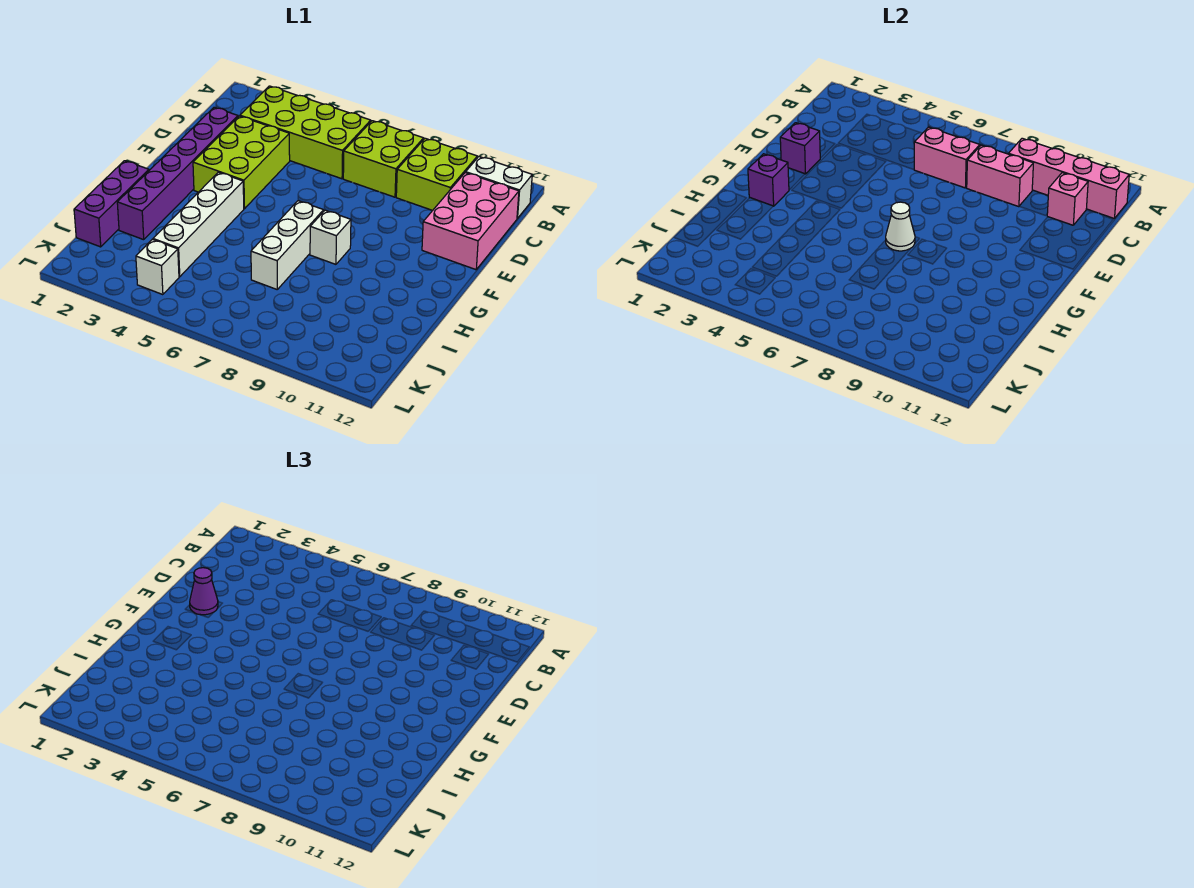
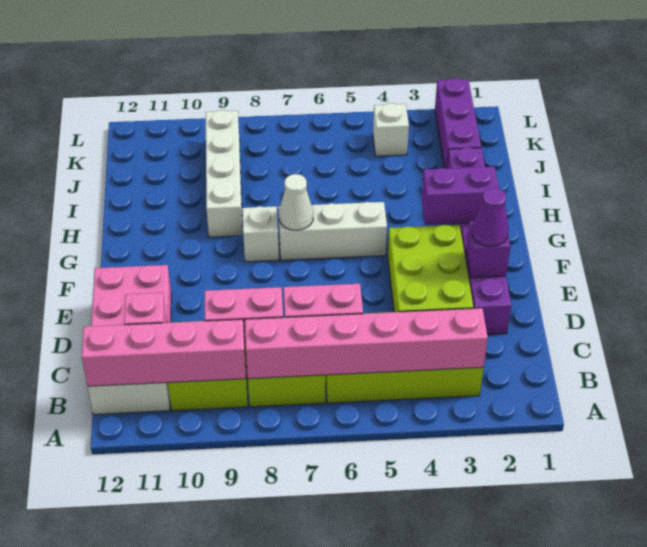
none -> pink brick B3:B8 level 2
purple brick G2 level 2 -> purple brick G2:G3 level 2
white brick G4:J4 level 1 -> white brick H9:K9 level 1
white brick G7:I7 level 1 -> white brick G5:G7 level 1
purple brick H1:J1 level 1 -> purple brick J2:L2 level 1

